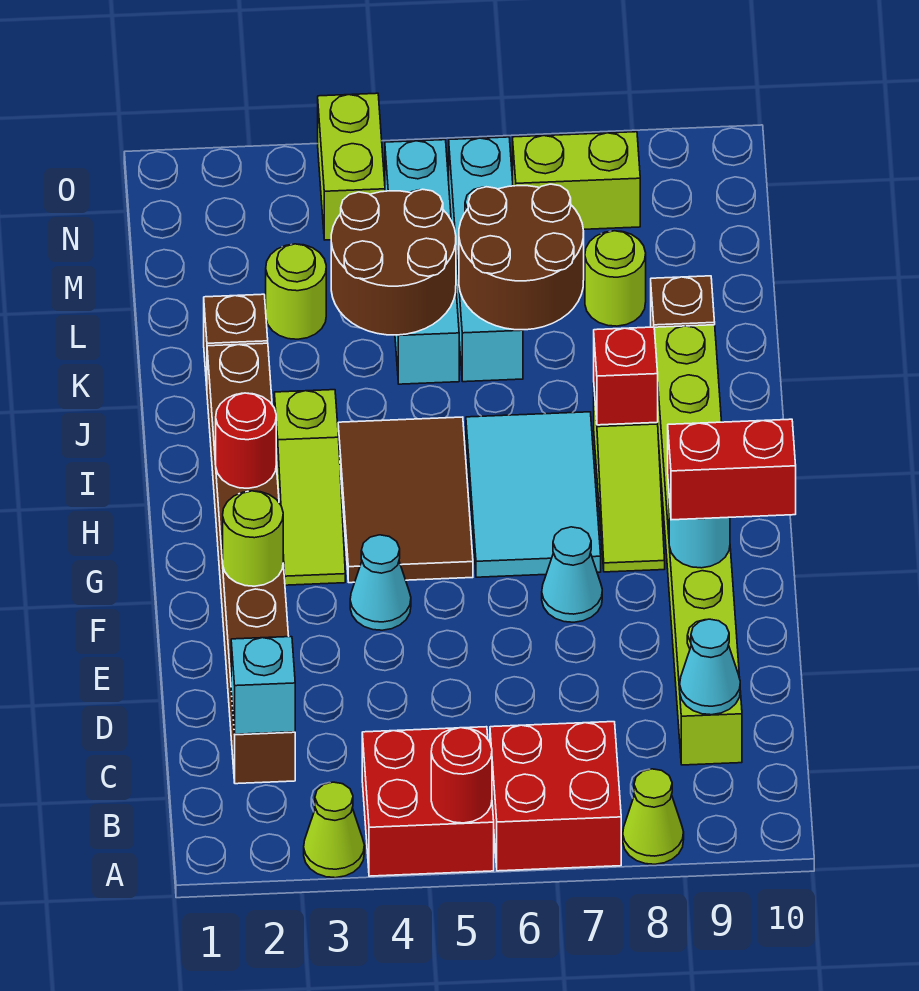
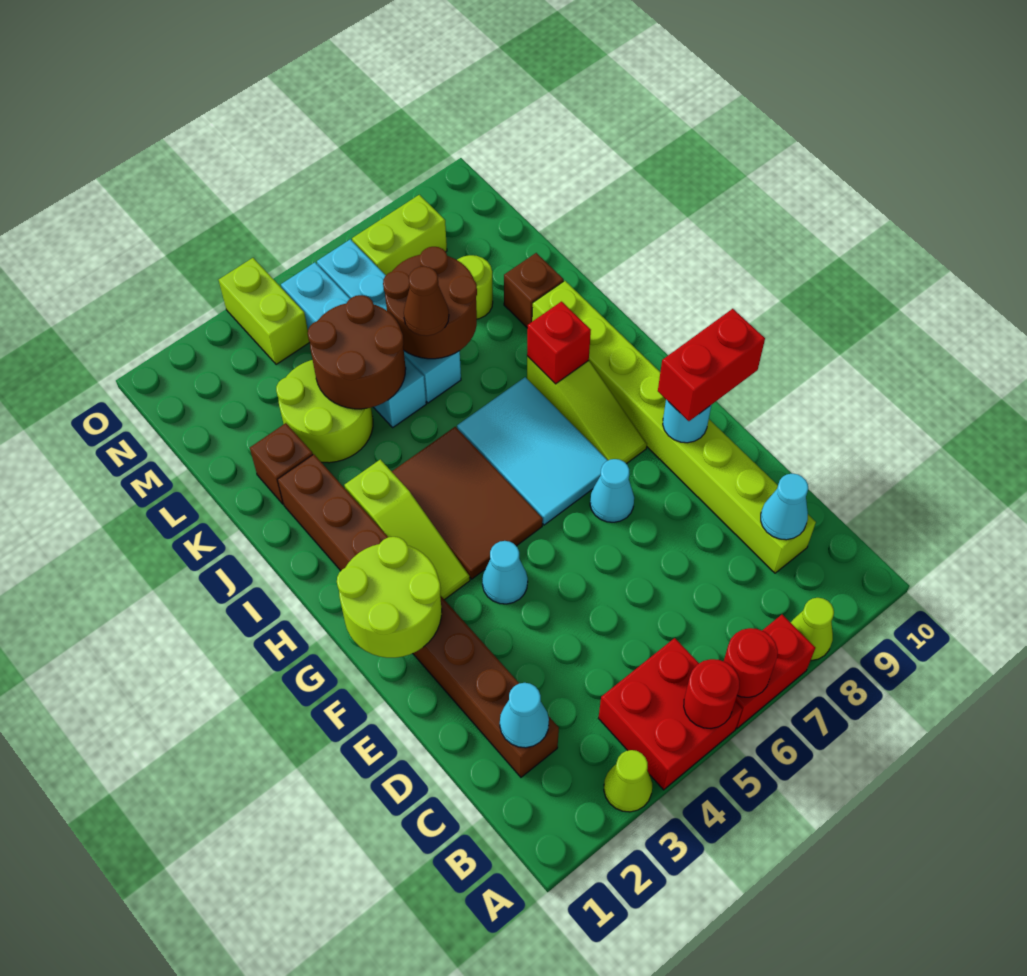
red brick A6:B7 level 1 -> red brick A6:A7 level 1
cyan brick C2 level 2 -> cyan cone C2 level 2
lime round brick F2 level 2 -> lime round brick F1:G2 level 2
red round brick H2 level 2 -> red round brick A6 level 2
none -> brown cone K6 level 3
lime round brick L3 level 1 -> lime round brick K3:L4 level 1

